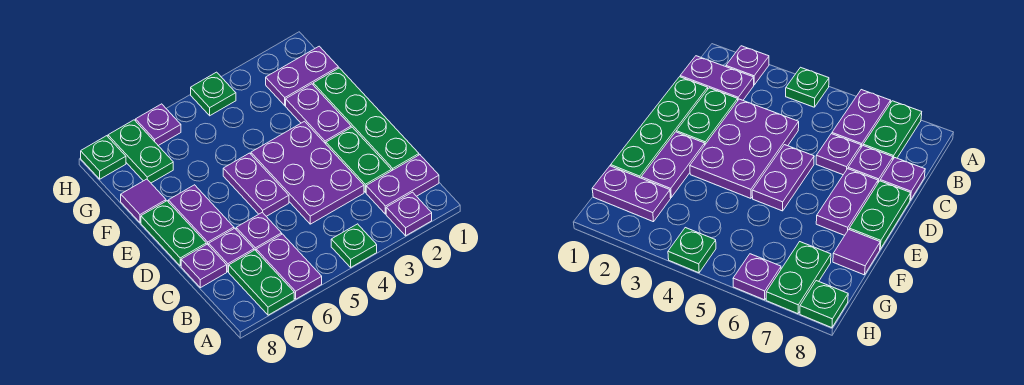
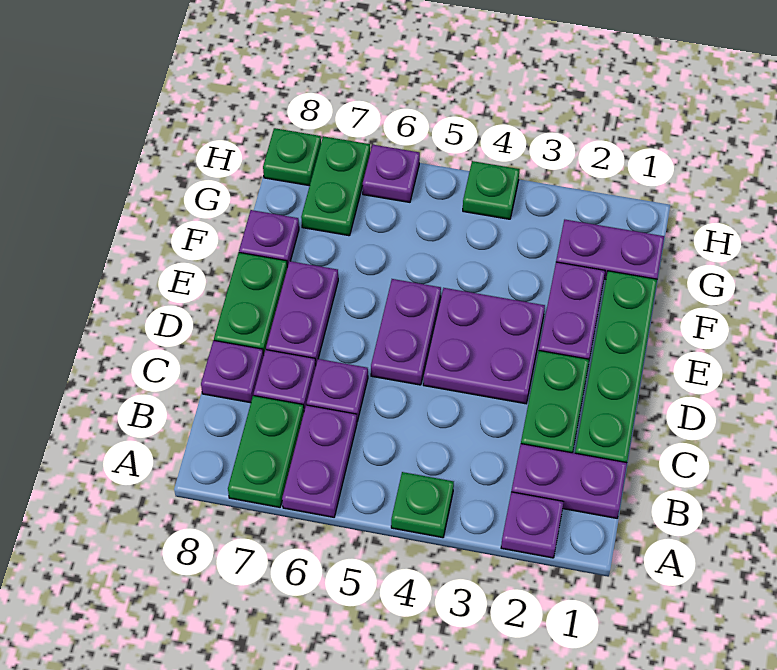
purple plate C3:E4 level 1 -> purple plate D3:E4 level 1
purple tile F8 level 1 -> purple plate F8 level 1

